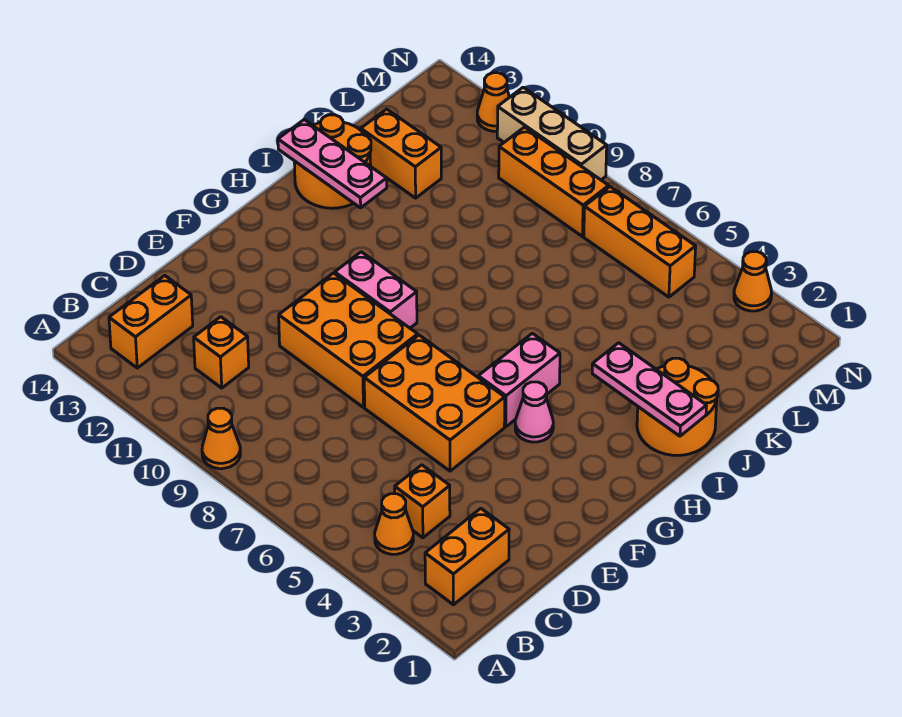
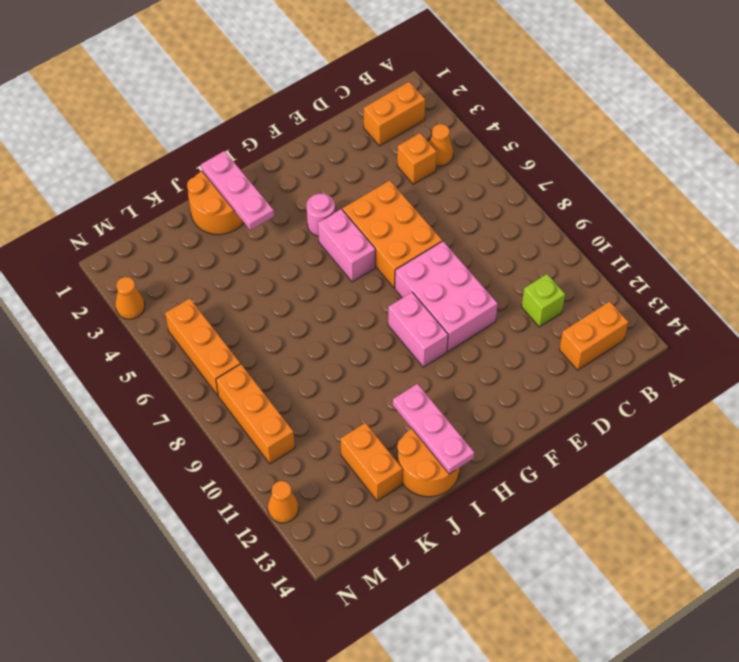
orange cone A9 level 1 -> none
orange brick C11 level 1 -> lime brick C11 level 1
orange brick E8:F10 level 1 -> pink brick E8:F10 level 1
pink cone G4 level 1 -> pink round brick G4 level 1
pink brick G5:H5 level 1 -> pink brick G5:G6 level 1
tan brick N9:N11 level 1 -> none

